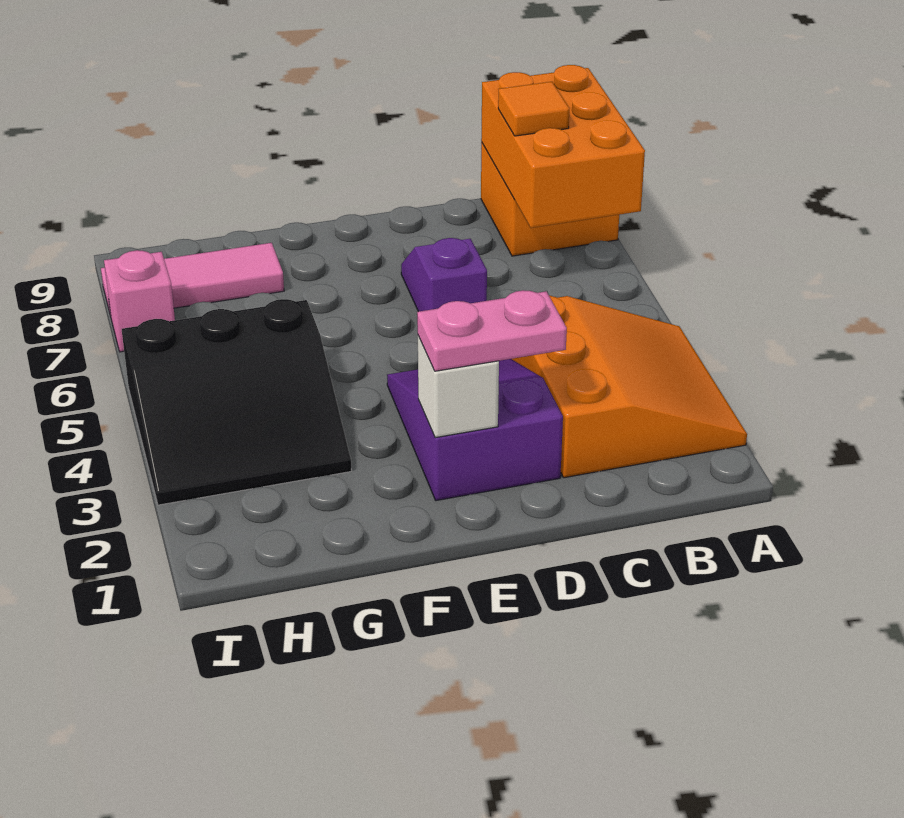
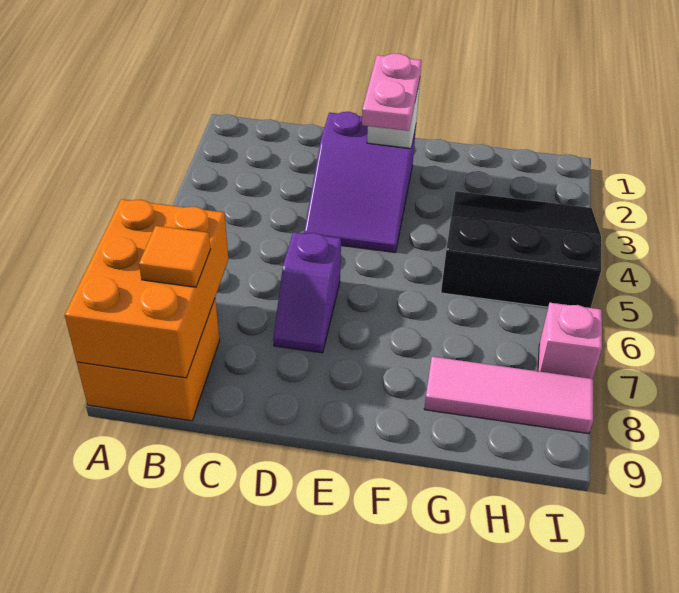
orange slope A2:C4 level 1 top C -> none
pink plate D2:E2 level 3 -> pink plate E2:E3 level 3

